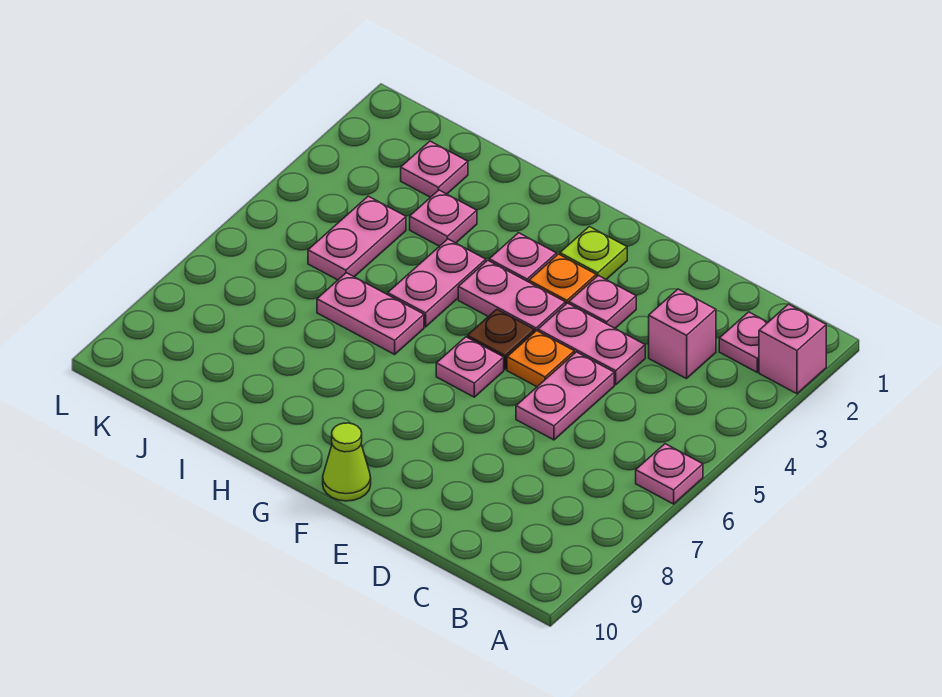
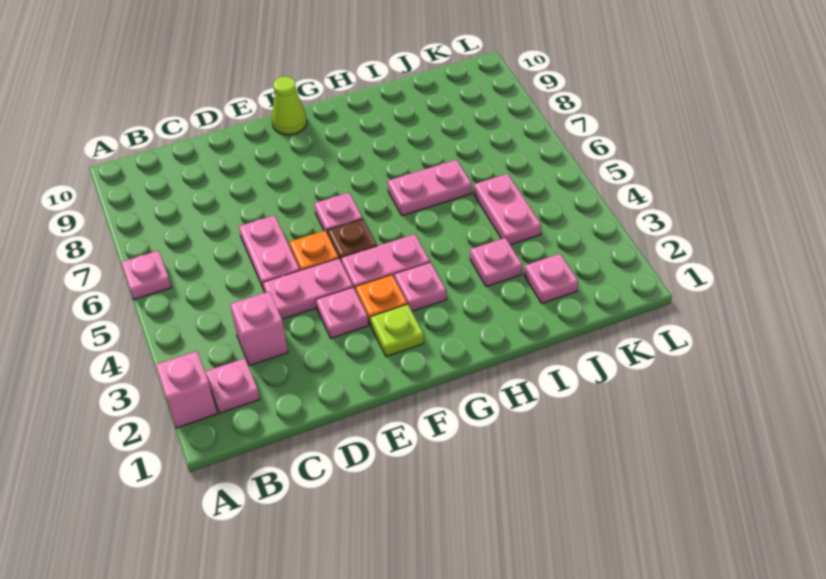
pink plate H4:H5 level 1 -> none

